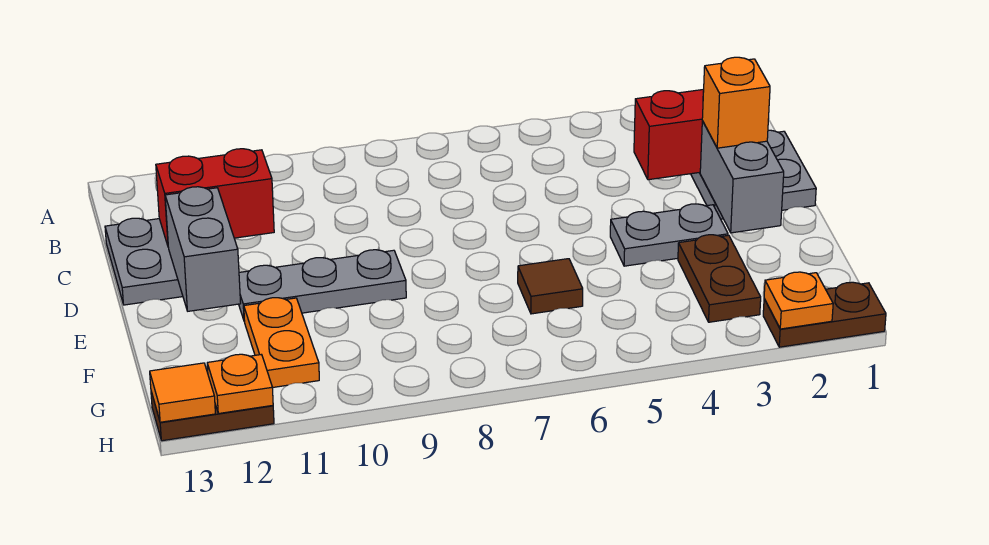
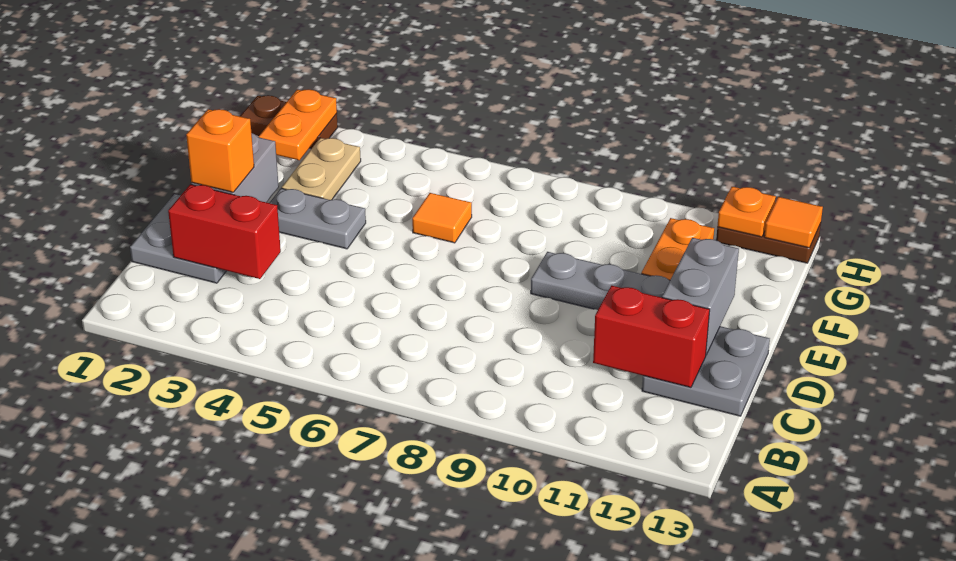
brown plate F3:G3 level 1 -> tan plate F3:G3 level 1
brown tile F6 level 1 -> orange tile F6 level 1
orange plate H2 level 2 -> orange plate G2:H2 level 2

